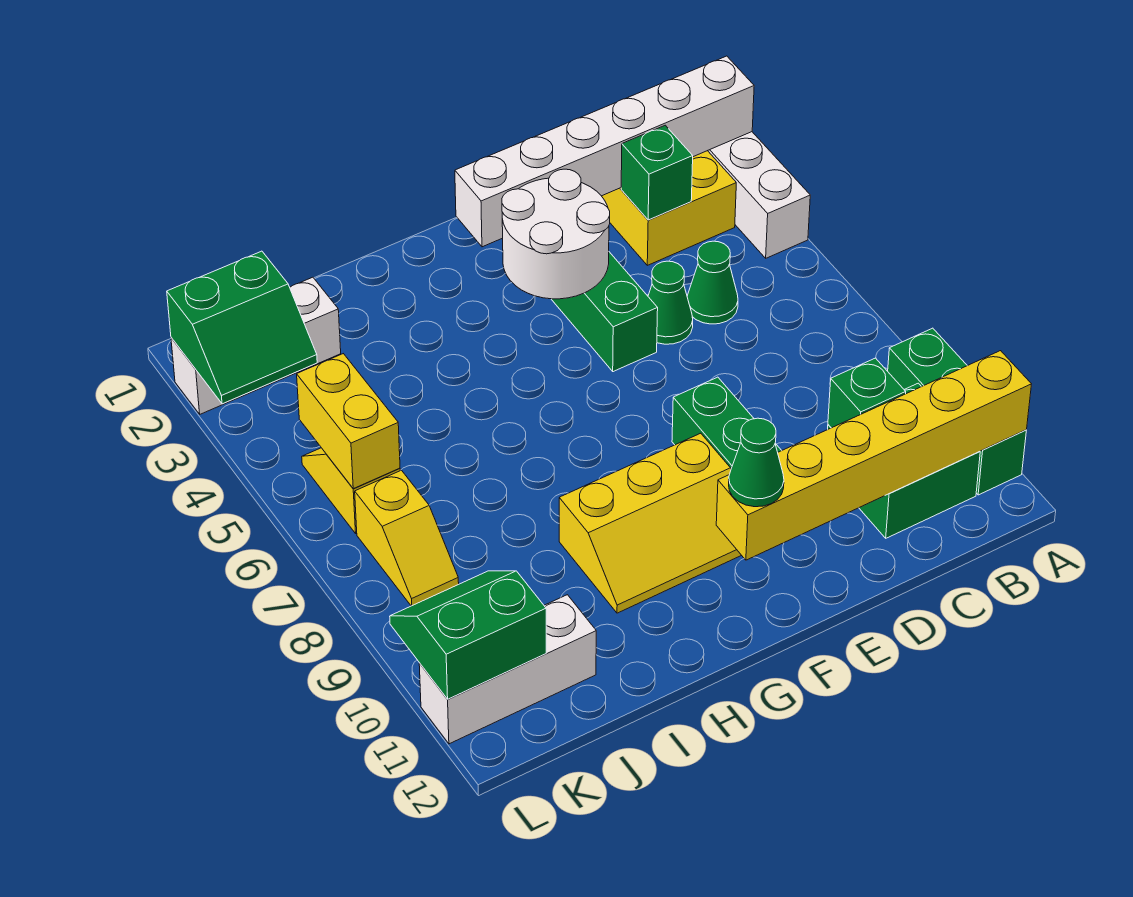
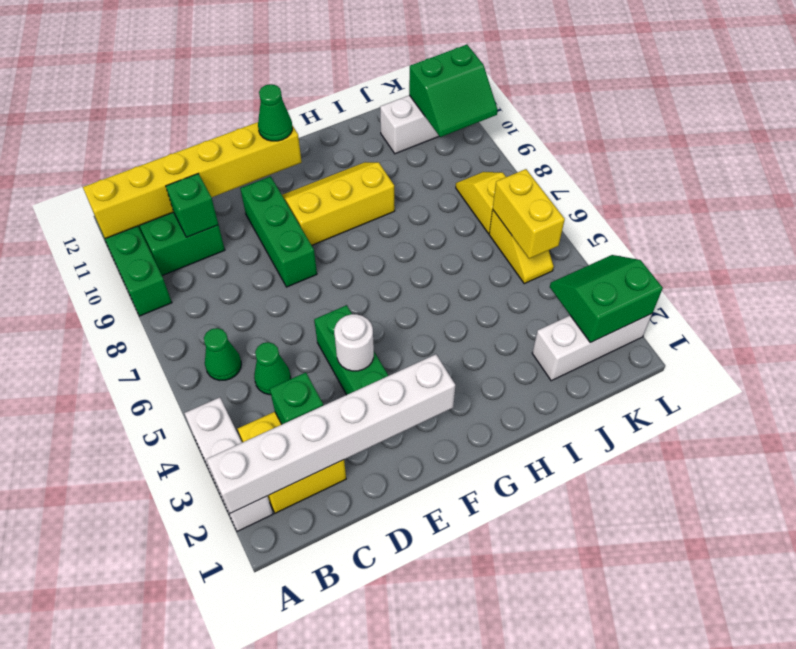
green cone D5 level 1 -> green cone B6 level 1
white round brick E3:F4 level 2 -> white round brick E4 level 2

